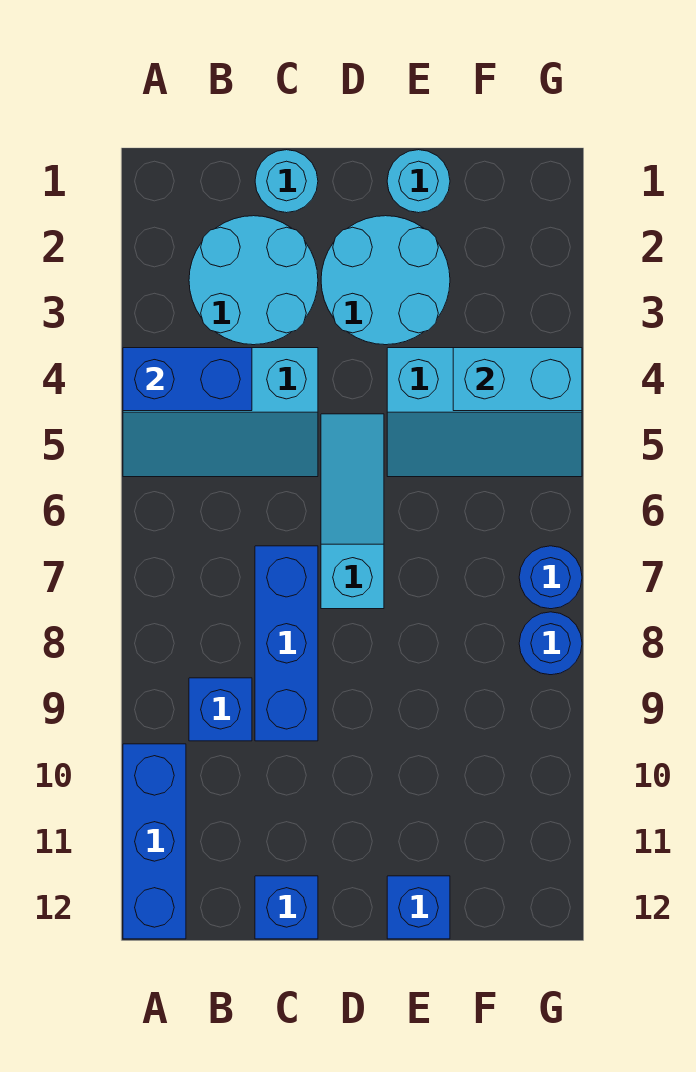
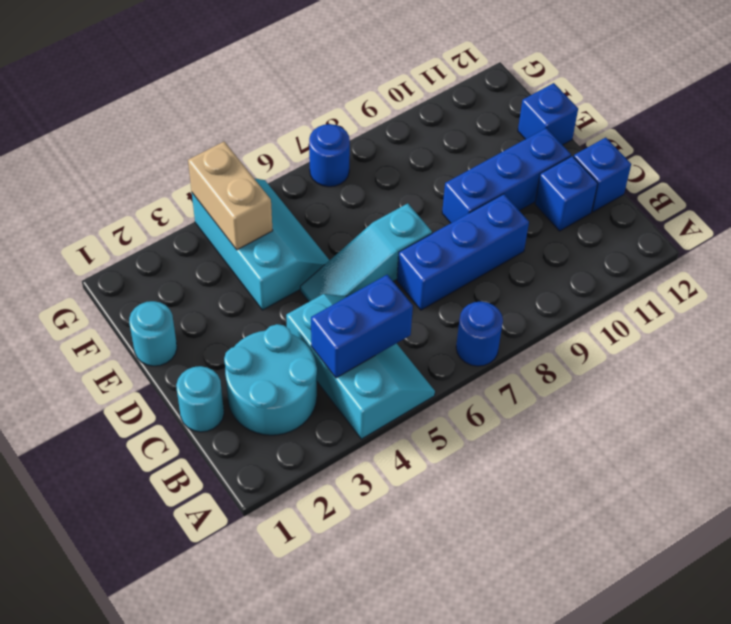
blue brick A4:B4 level 2 -> blue brick B4:B5 level 2
blue brick A10:A12 level 1 -> blue brick D9:D11 level 1
blue brick B9 level 1 -> blue brick C11 level 1
cyan round brick D2:E3 level 1 -> none
cyan brick F4:G4 level 2 -> tan brick F4:G4 level 2
blue round brick G8 level 1 -> blue round brick A7 level 1

